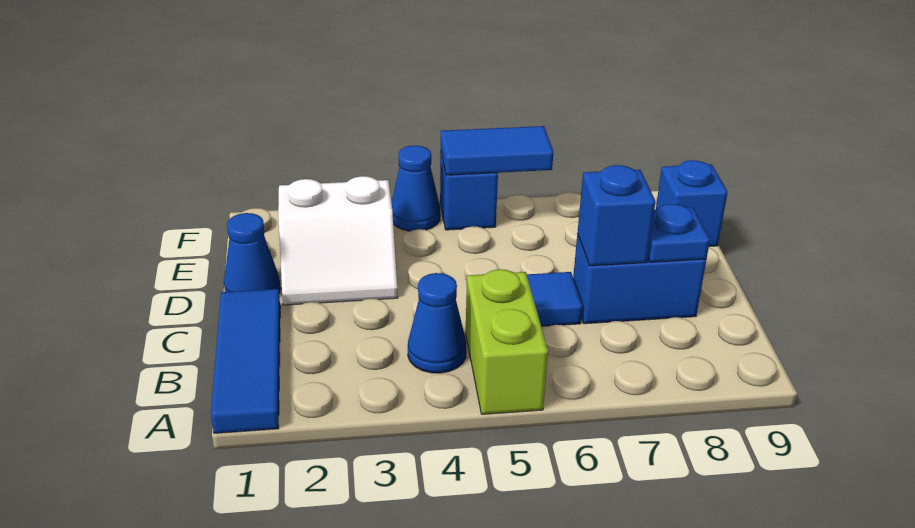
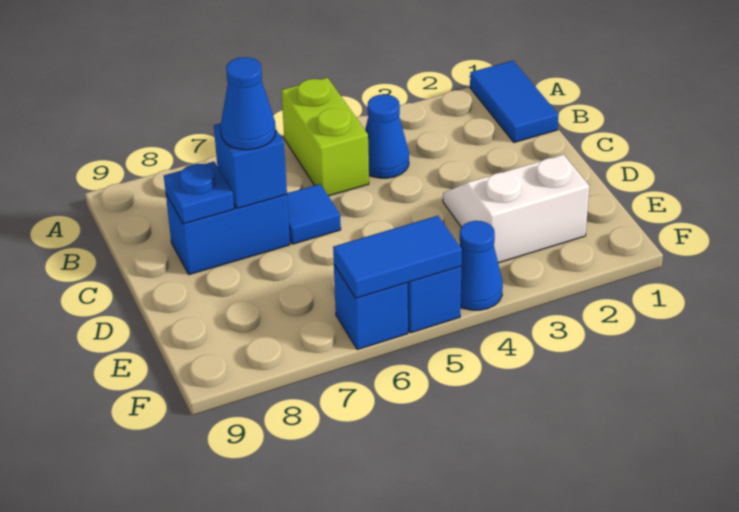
blue tile A1:C1 level 1 -> blue tile A1:B1 level 1
blue cone D1 level 1 -> blue cone C7 level 3
blue brick E9 level 1 -> blue brick F6 level 1

